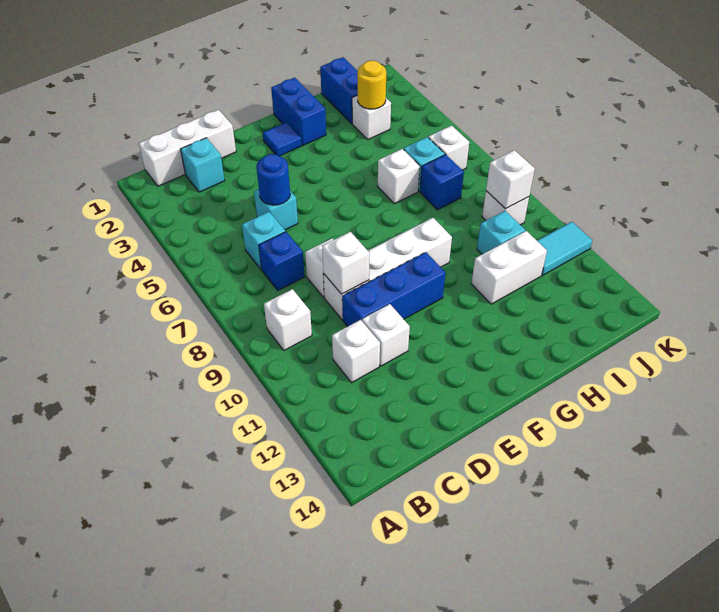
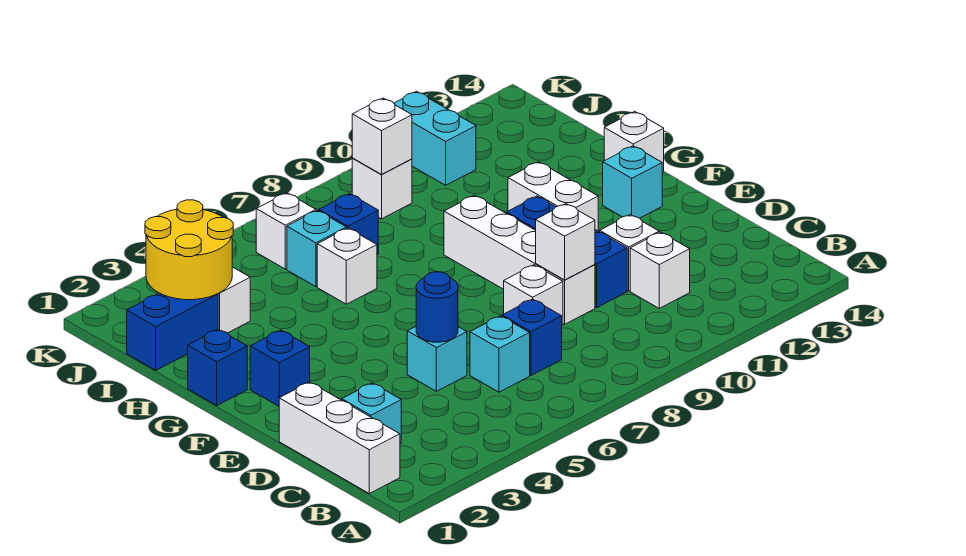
white brick B9 level 1 -> white brick G14 level 1
blue tile F2 level 1 -> blue brick F2 level 1
blue brick G1:G2 level 1 -> blue brick G1 level 1
white brick H11:I11 level 1 -> white brick F11:G11 level 1
yellow round brick I3 level 2 -> yellow round brick I2:J3 level 2
cyan brick I10 level 1 -> cyan brick F13 level 1
cyan tile J11:K11 level 1 -> cyan brick J11:K11 level 1

